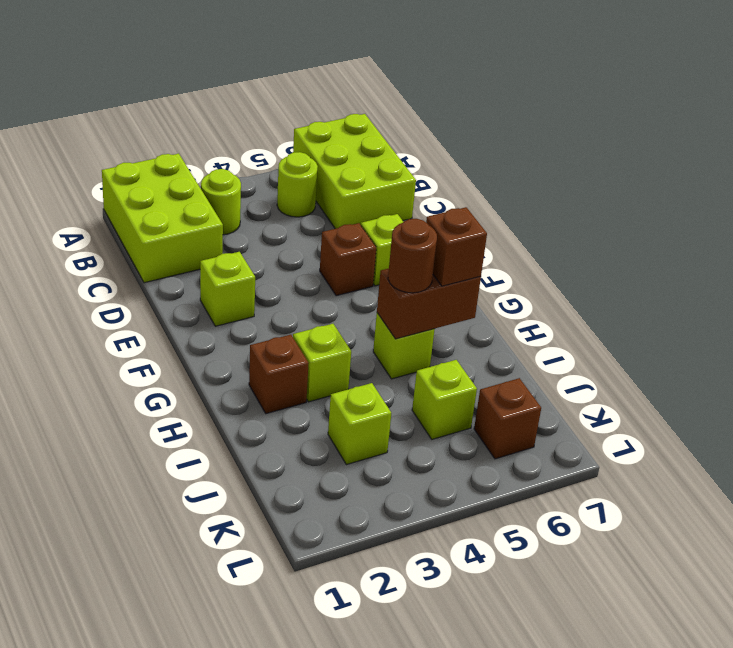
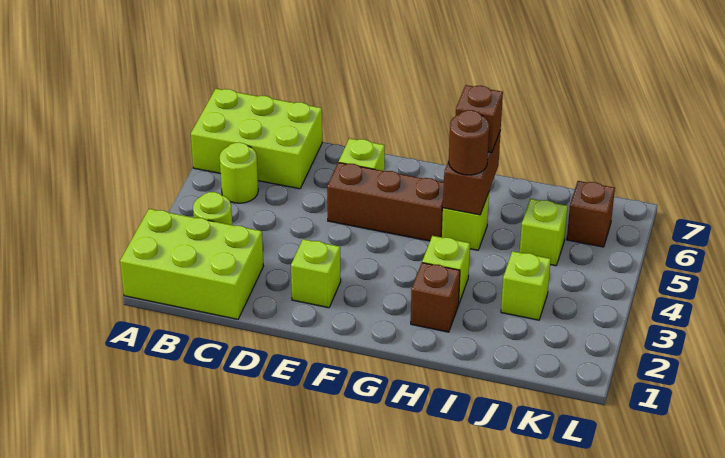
brown brick E5 level 1 -> brown brick E5:G5 level 1

